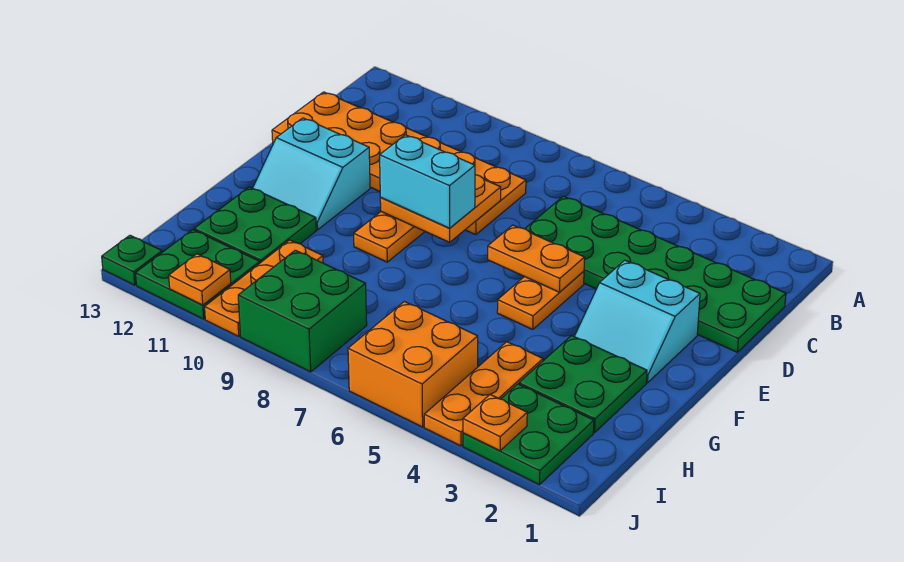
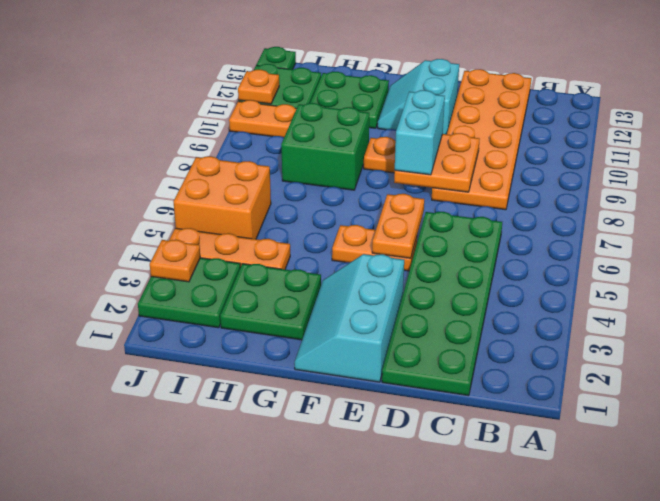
cyan slope E2:F3 level 1 top E -> cyan slope E1:F3 level 1 top E
green brick I8:J9 level 1 -> green brick G8:H9 level 1

